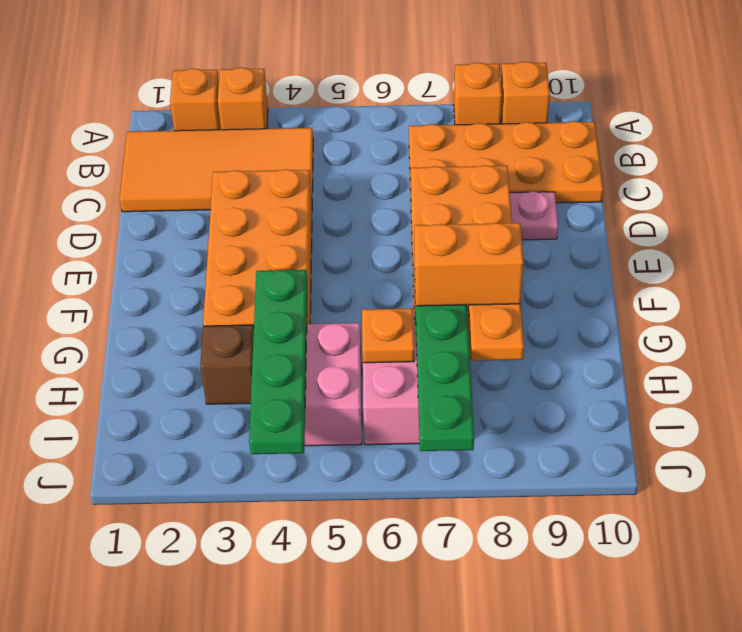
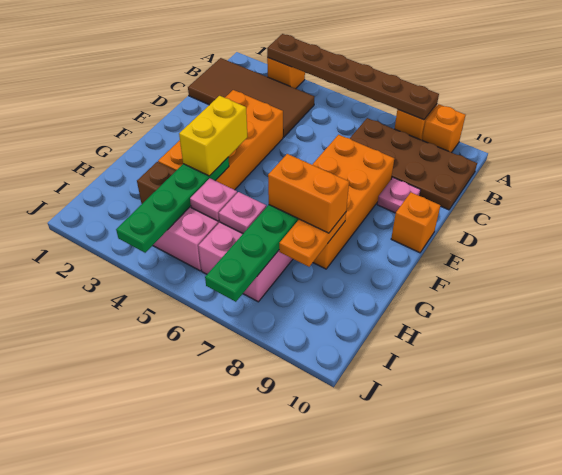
orange brick A2 level 1 -> orange brick E10 level 1
none -> brown plate A3:A8 level 2
orange tile B1:C4 level 1 -> brown tile B1:C4 level 1
orange plate B7:C10 level 1 -> brown plate B7:C10 level 1
none -> yellow brick F4:G4 level 3
none -> pink plate H5 level 2
orange plate H6 level 2 -> pink plate H6 level 2

